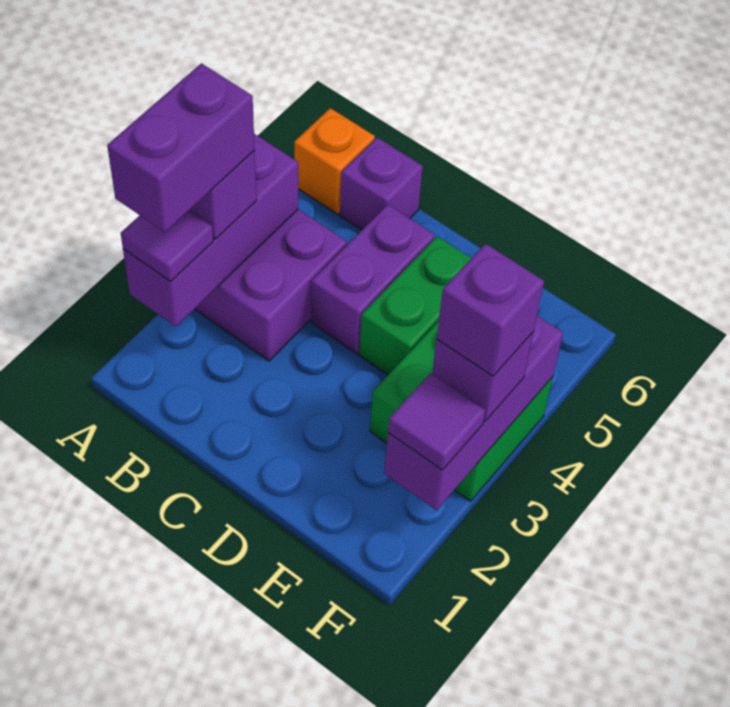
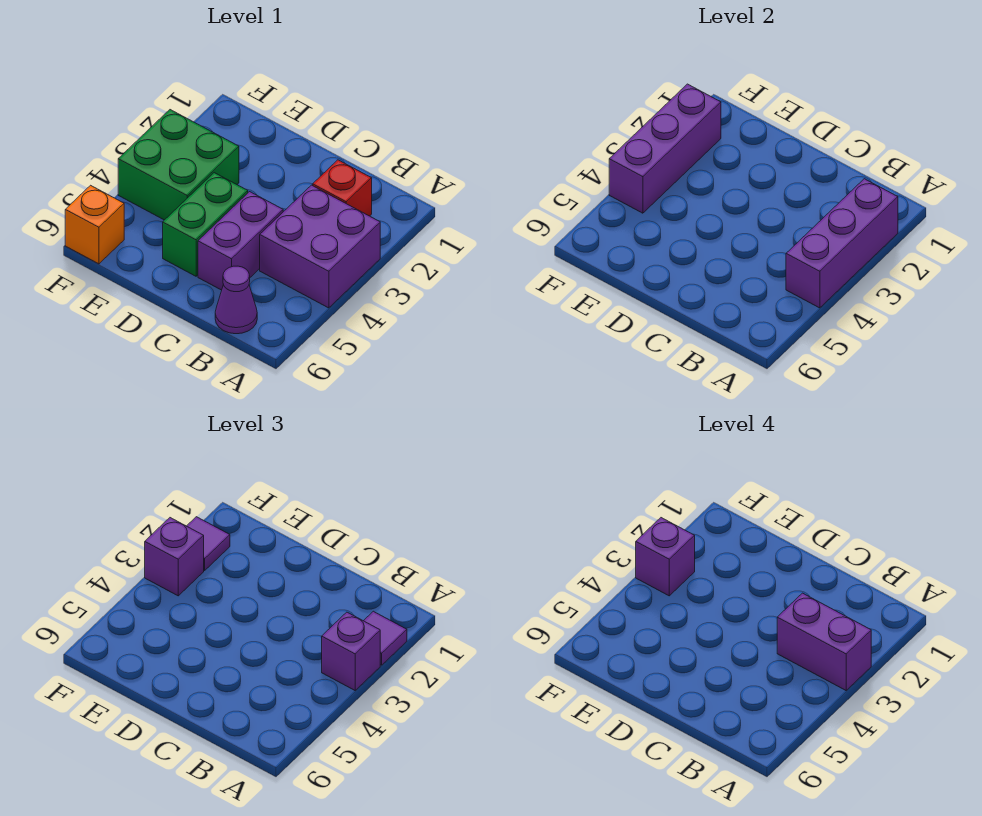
purple brick A2:A3 level 4 -> purple brick A3:B3 level 4
orange brick A6 level 1 -> orange brick F6 level 1
none -> red brick B2 level 1
purple brick B6 level 1 -> purple cone B6 level 1

